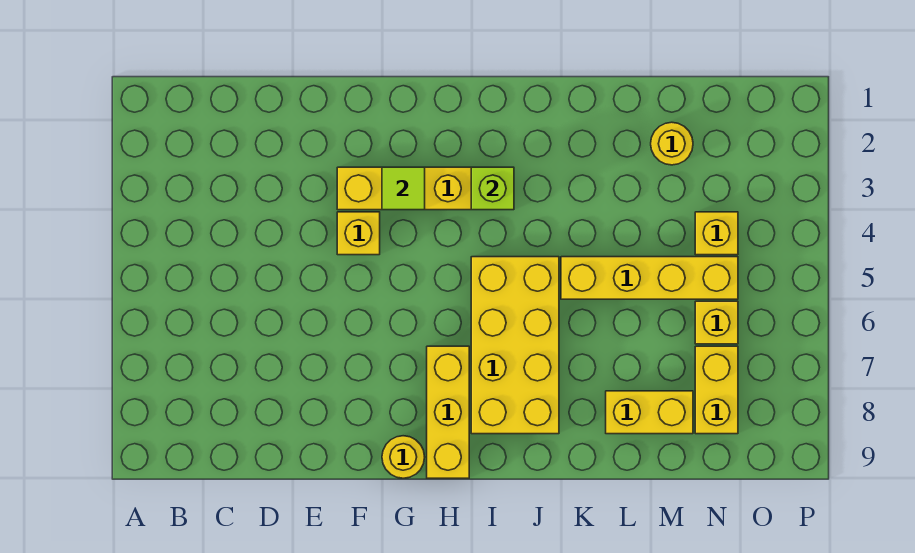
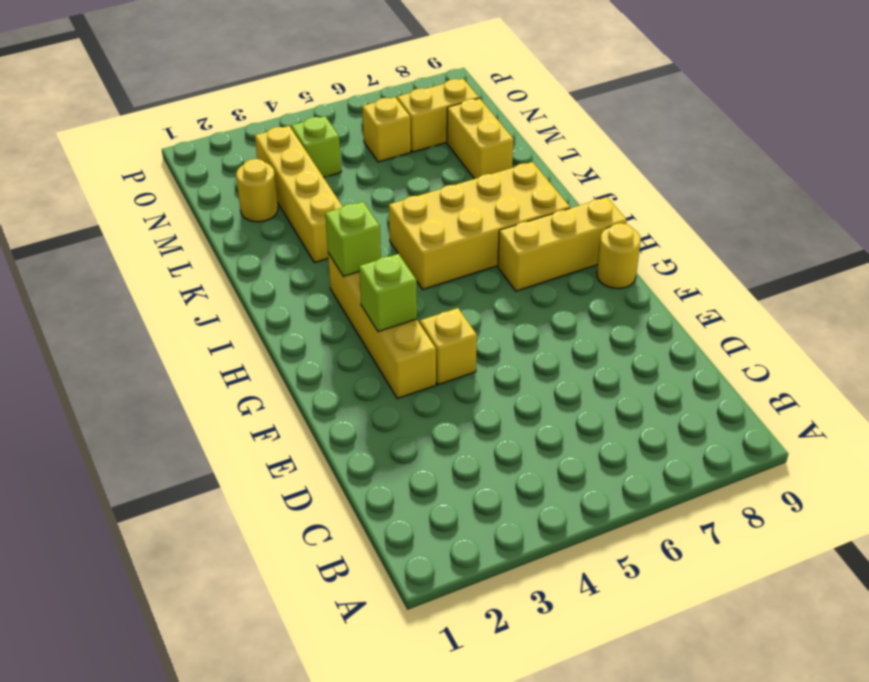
lime tile G3 level 2 -> lime brick G3 level 2
yellow brick K5:N5 level 1 -> yellow brick K3:N3 level 1
yellow brick N4 level 1 -> lime brick N4 level 1

